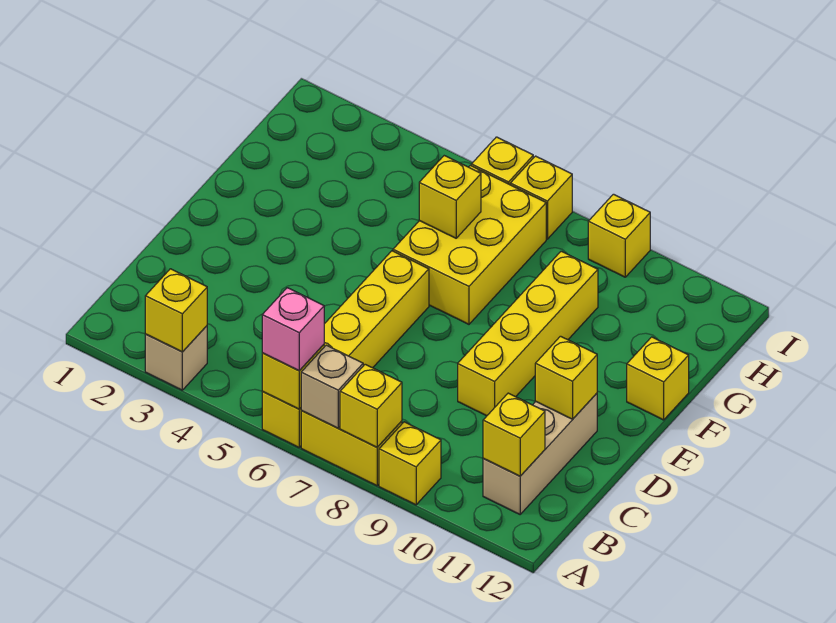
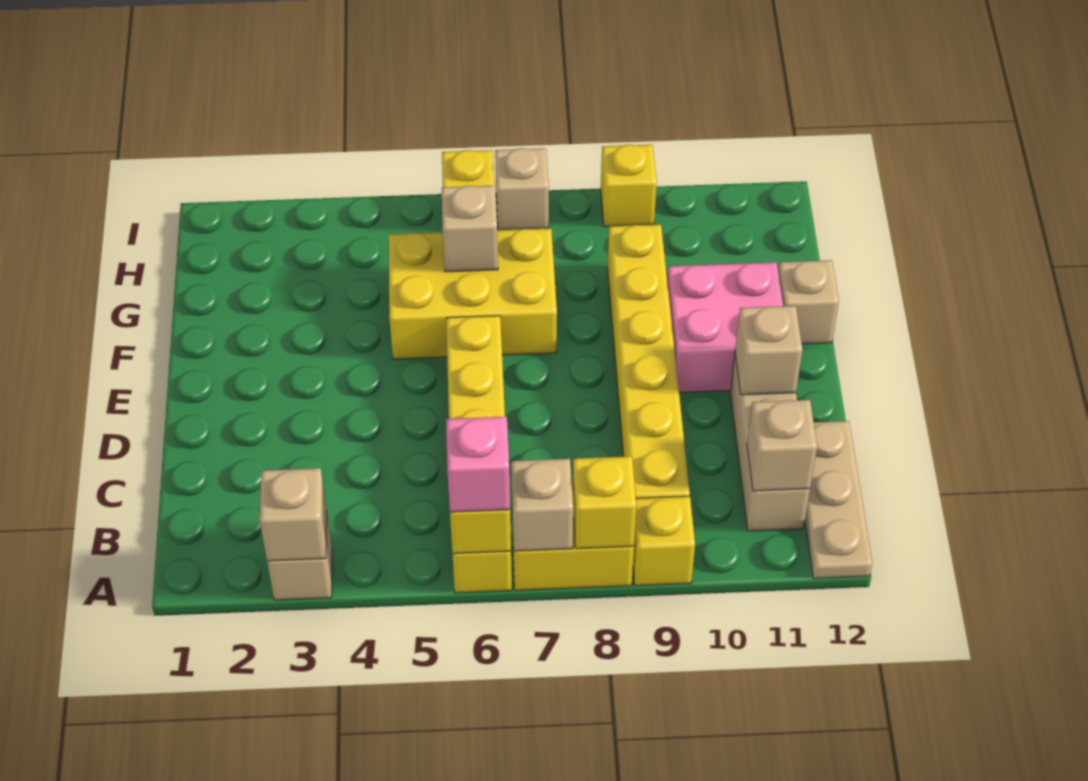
yellow brick A3 level 2 -> tan brick A3 level 2
none -> tan plate A12:C12 level 1
yellow brick B11 level 2 -> tan brick B11 level 2
yellow brick D9:G9 level 1 -> yellow brick B9:G9 level 1
yellow brick D11 level 2 -> tan brick D11 level 2
none -> pink brick E10:F11 level 1
yellow brick F6:H7 level 1 -> yellow brick F5:G7 level 1
yellow brick F12 level 1 -> tan brick F12 level 1
yellow brick G6 level 2 -> tan brick G6 level 2
yellow brick I7 level 1 -> tan brick I7 level 1

